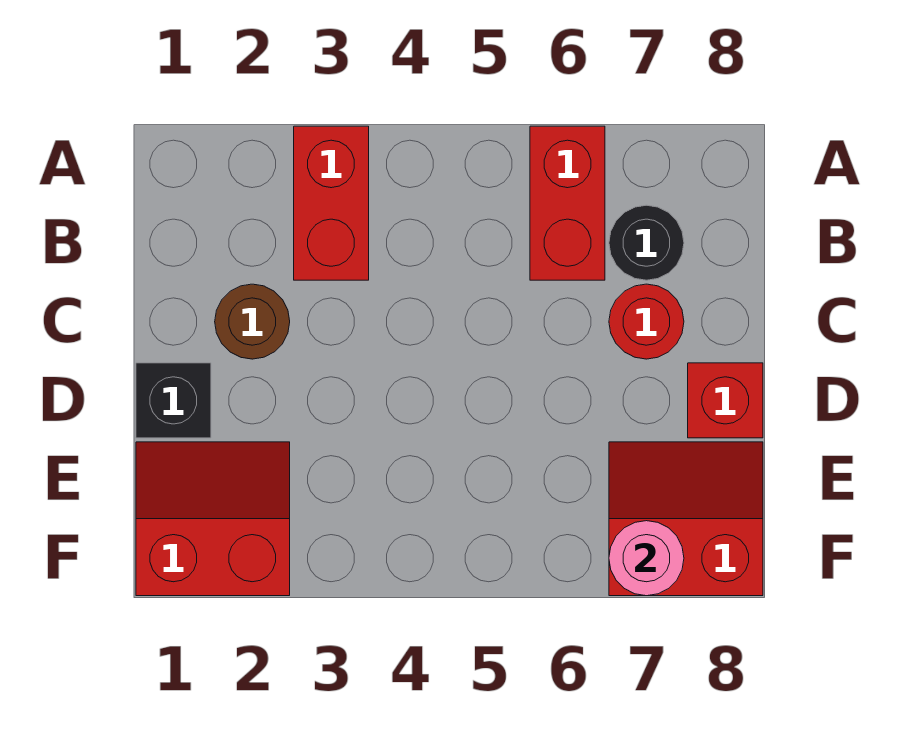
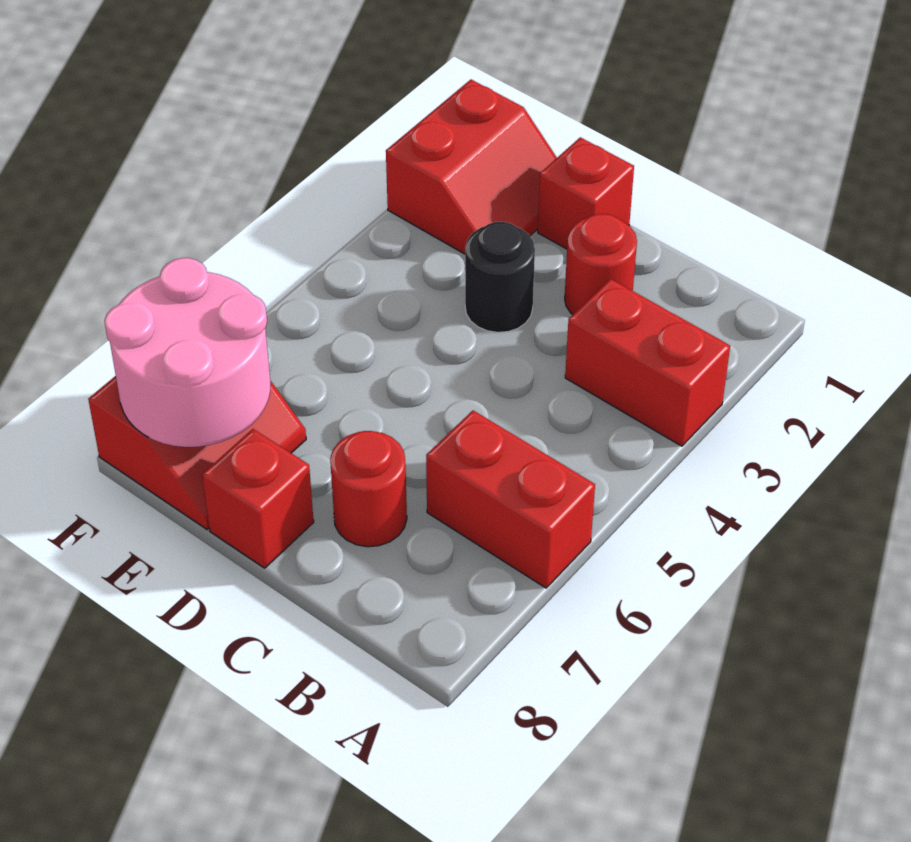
black round brick B7 level 1 -> black round brick D3 level 1
brown round brick C2 level 1 -> red round brick C2 level 1
black brick D1 level 1 -> red brick D1 level 1
pink round brick F7 level 2 -> pink round brick E7:F8 level 2

